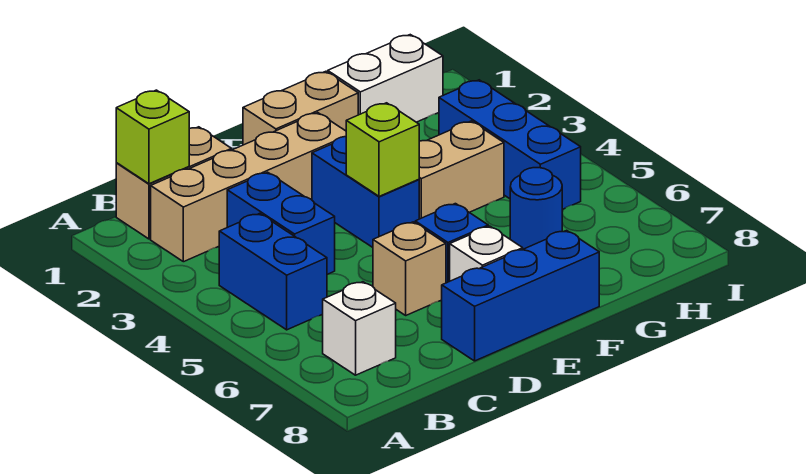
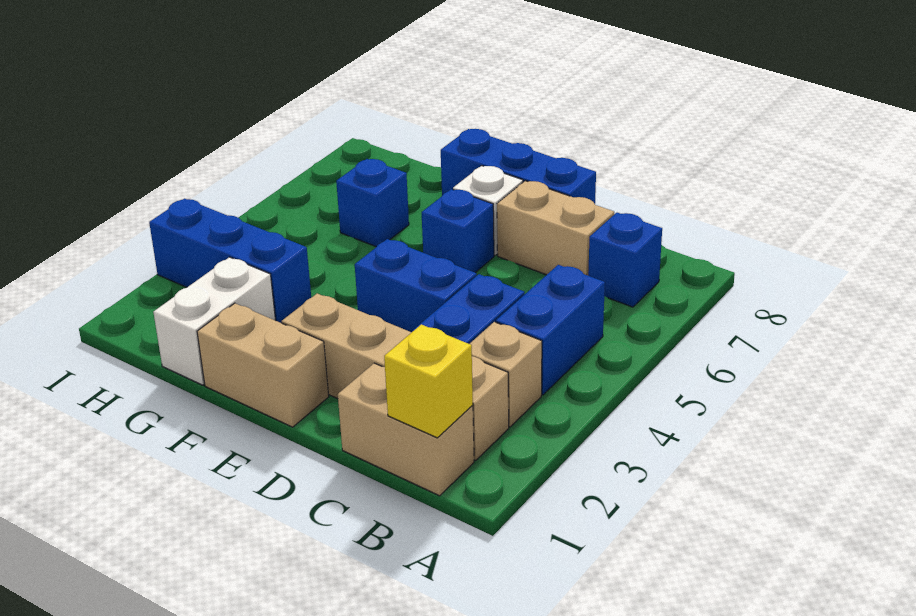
lime brick B1 level 2 -> yellow brick B1 level 2
white brick B7 level 1 -> blue brick B7 level 1
tan brick D6 level 1 -> tan brick B3 level 1
blue brick E3:E4 level 1 -> blue brick D4:E4 level 1
lime brick E4 level 2 -> none
tan brick F4:G4 level 1 -> tan brick C7:D7 level 1
white brick G1:H1 level 1 -> white brick G1:G2 level 1
blue round brick G6 level 1 -> blue brick G6 level 1
blue brick H3:H5 level 1 -> blue brick G3:I3 level 1

